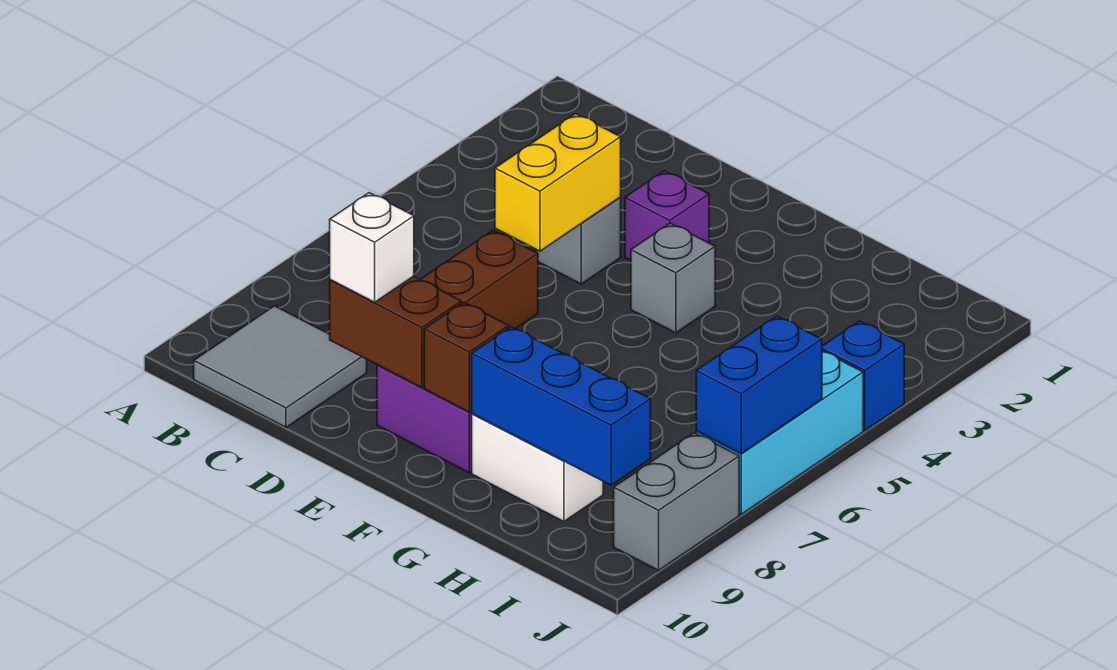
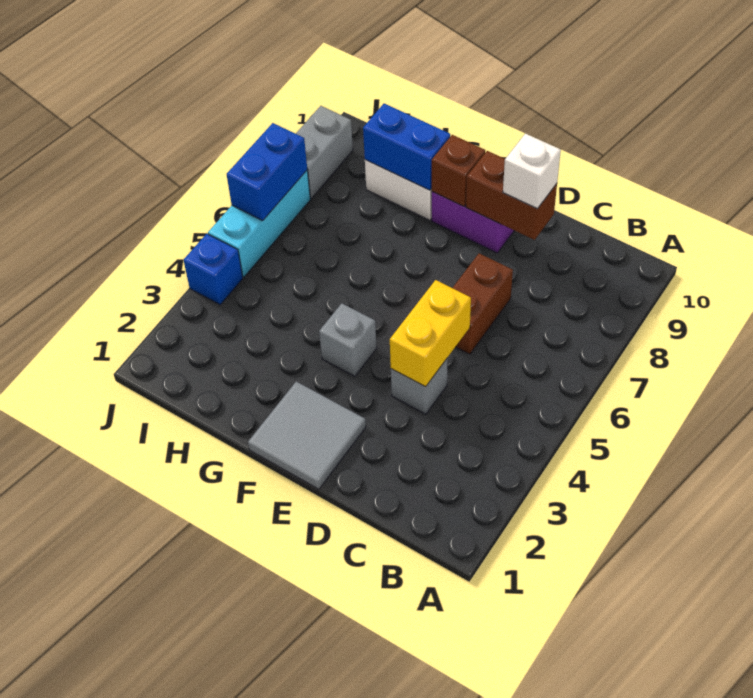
grey tile B9:C10 level 1 -> grey tile E1:F2 level 1
purple brick E3 level 1 -> none
blue brick G9:I9 level 2 -> blue brick G9:H9 level 2

